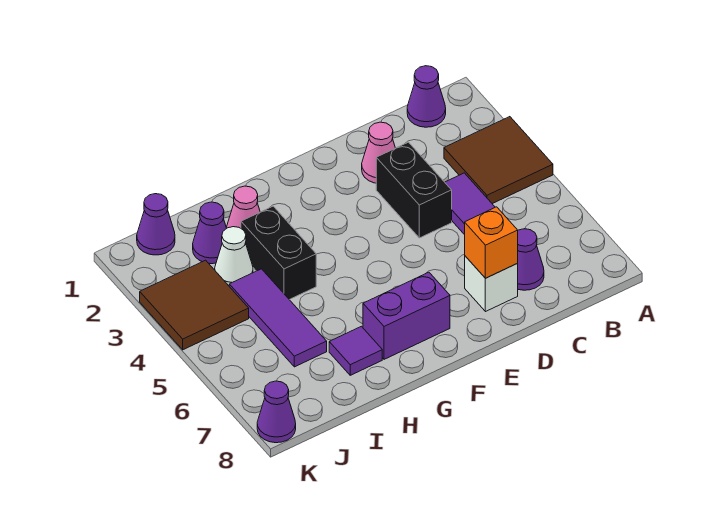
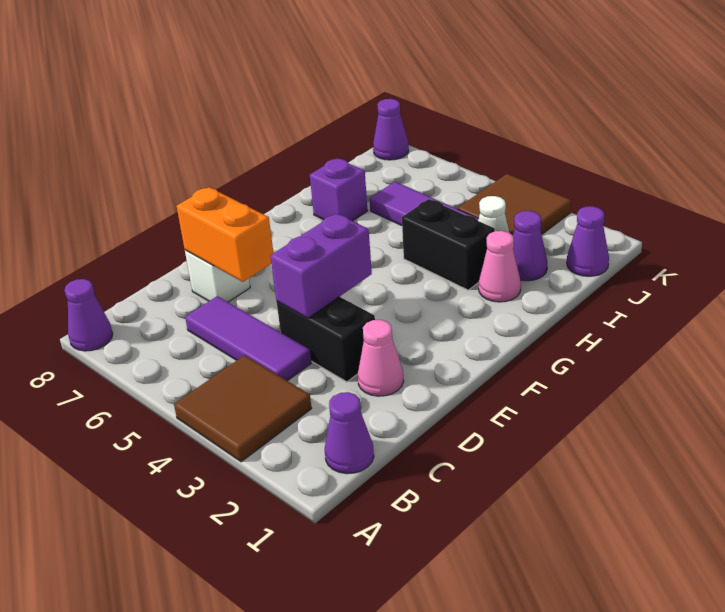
purple cone C7 level 1 -> purple cone A8 level 1
orange brick D7 level 2 -> orange brick D6:D7 level 2
purple brick F7:G7 level 1 -> purple brick D4:E4 level 2
purple tile H7 level 1 -> purple brick H7 level 1

